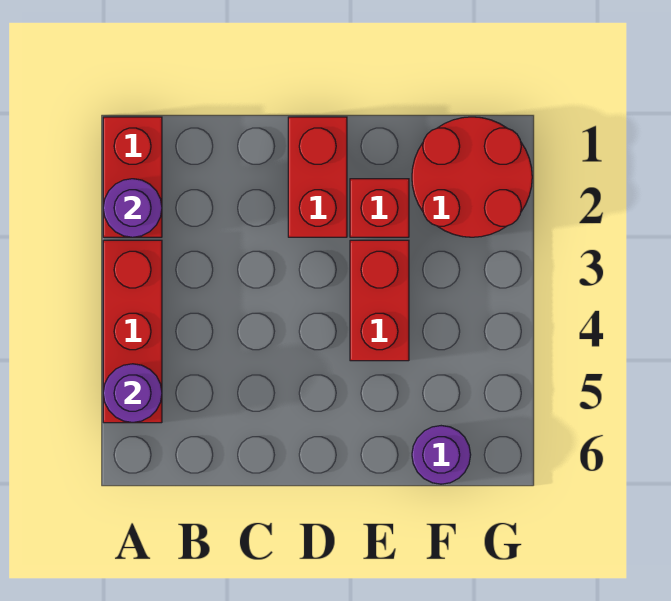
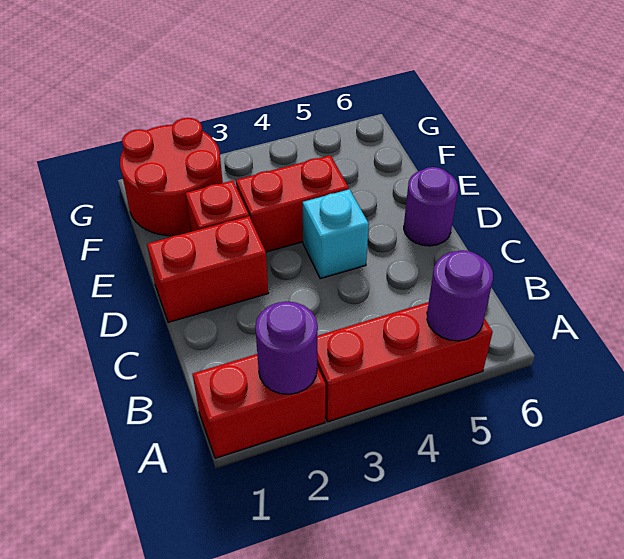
none -> cyan brick D4 level 1
purple round brick F6 level 1 -> purple round brick D6 level 1

